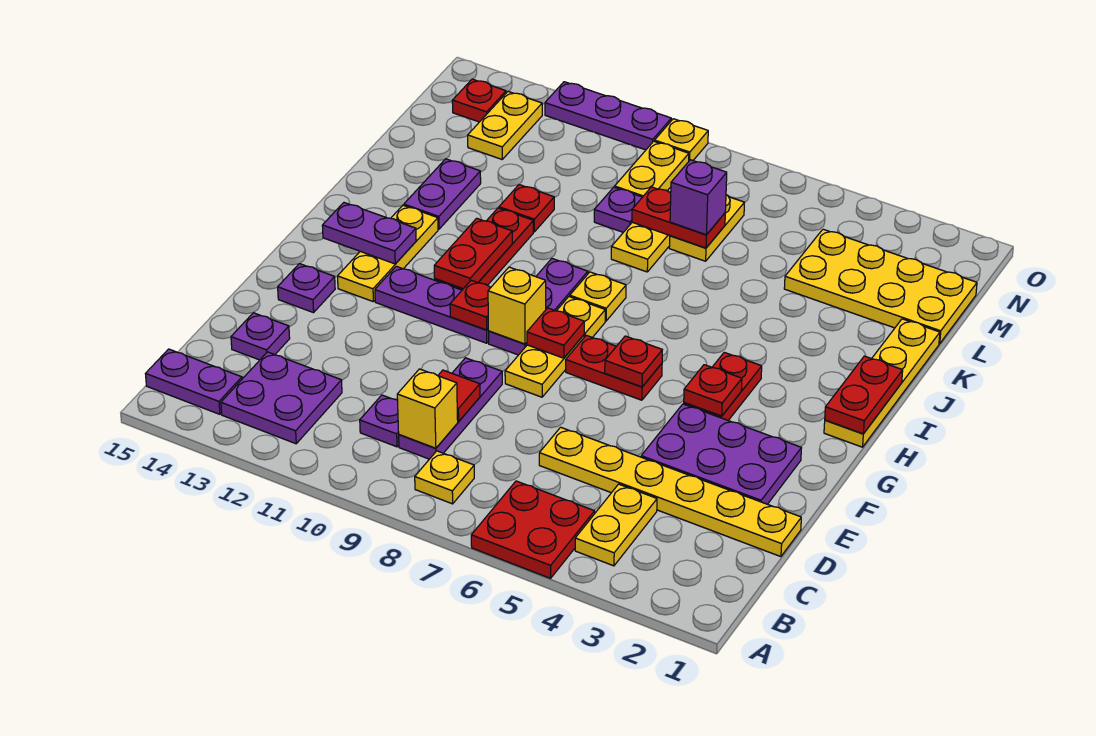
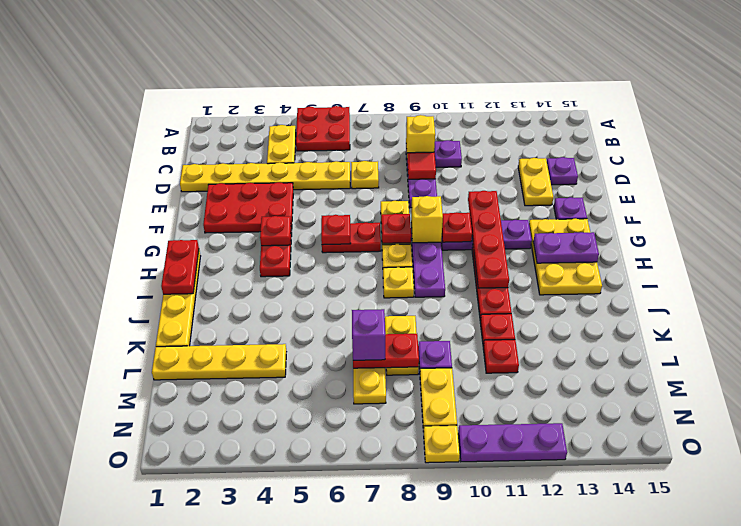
yellow plate B8 level 1 -> yellow plate D7 level 1
purple plate B12:C13 level 1 -> none
purple plate B14:B15 level 1 -> none
purple plate E2:F4 level 1 -> red plate E2:F4 level 1
yellow plate G13:I13 level 1 -> yellow plate G13:I14 level 1
red plate H11:I11 level 2 -> red plate F11:I11 level 2
purple plate J13:K13 level 1 -> none
yellow plate L1:M4 level 1 -> yellow plate L1:L4 level 1
yellow plate M13:N13 level 1 -> yellow plate D13:E13 level 1
red plate N14 level 1 -> red plate L11 level 1

